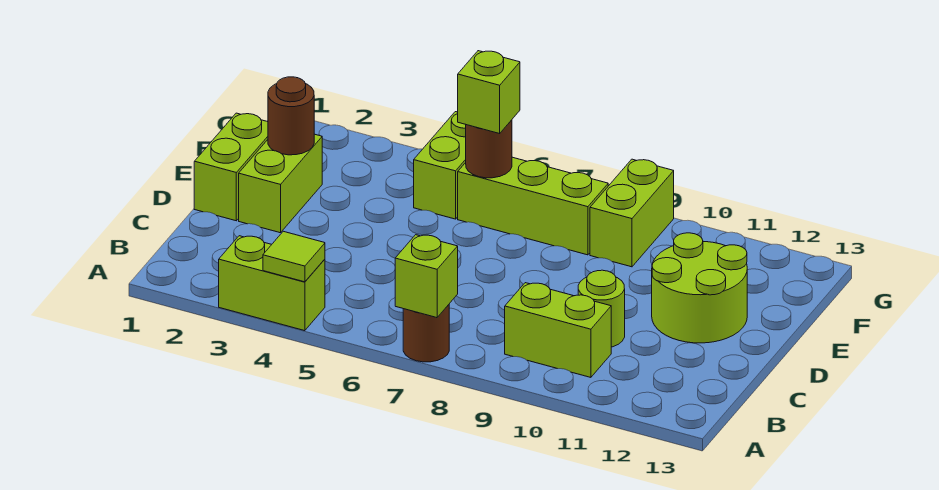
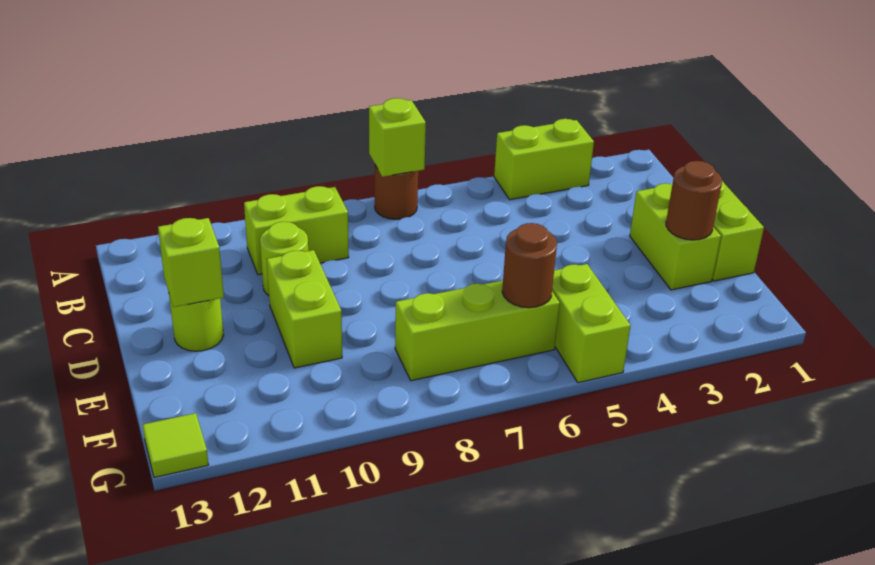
lime tile A4 level 2 -> lime tile G13 level 1
lime round brick D11:E12 level 1 -> lime round brick D12 level 1
lime brick F6 level 3 -> lime brick D12 level 2
lime brick F9:G9 level 1 -> lime brick D10:E10 level 1

